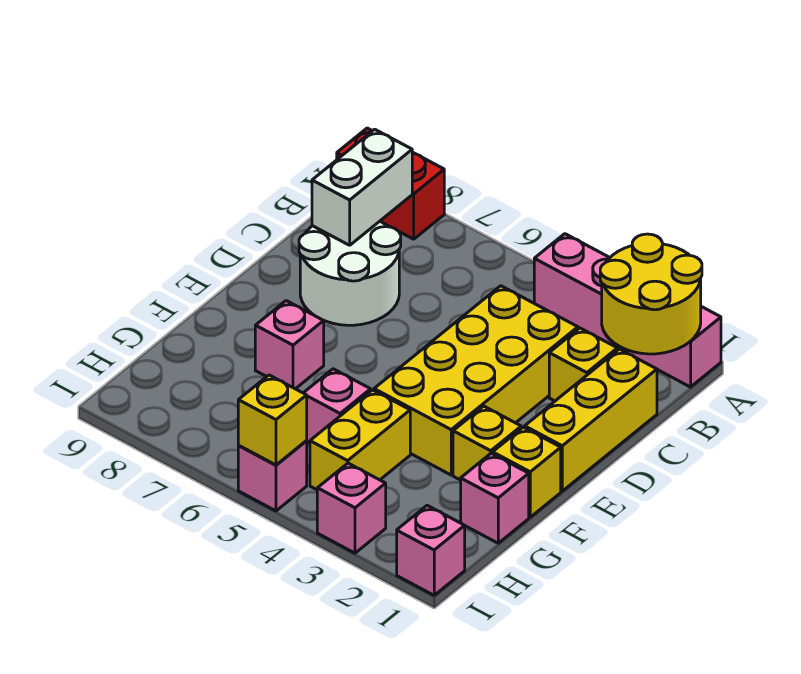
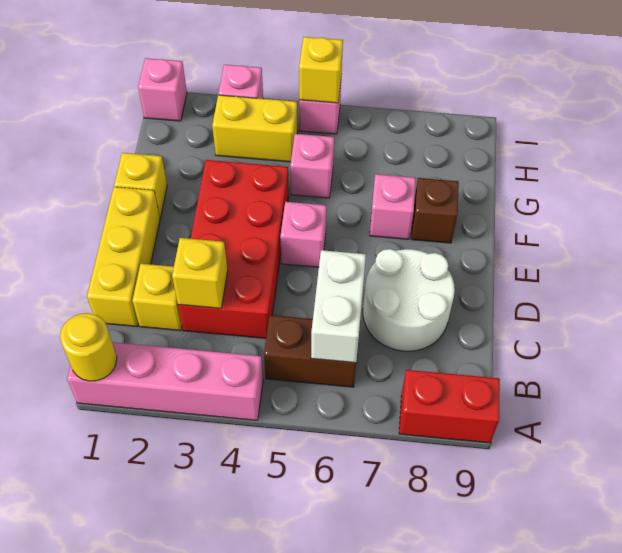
yellow round brick A1:B2 level 2 -> yellow round brick A1 level 2
none -> brown brick B5:B6 level 1
white brick B8:C8 level 2 -> white brick B6:C6 level 2
yellow brick C3:F4 level 1 -> red brick C3:F4 level 1
yellow brick F2 level 1 -> yellow brick C3 level 2
none -> brown brick F8 level 1
pink brick G1 level 1 -> pink brick E5 level 1
yellow brick G4:H4 level 1 -> yellow brick H3:H4 level 1

